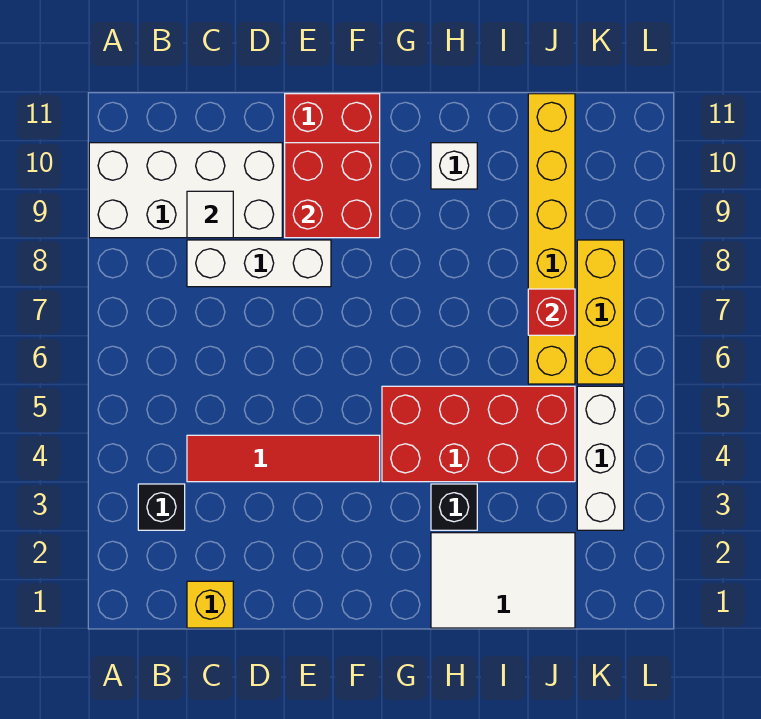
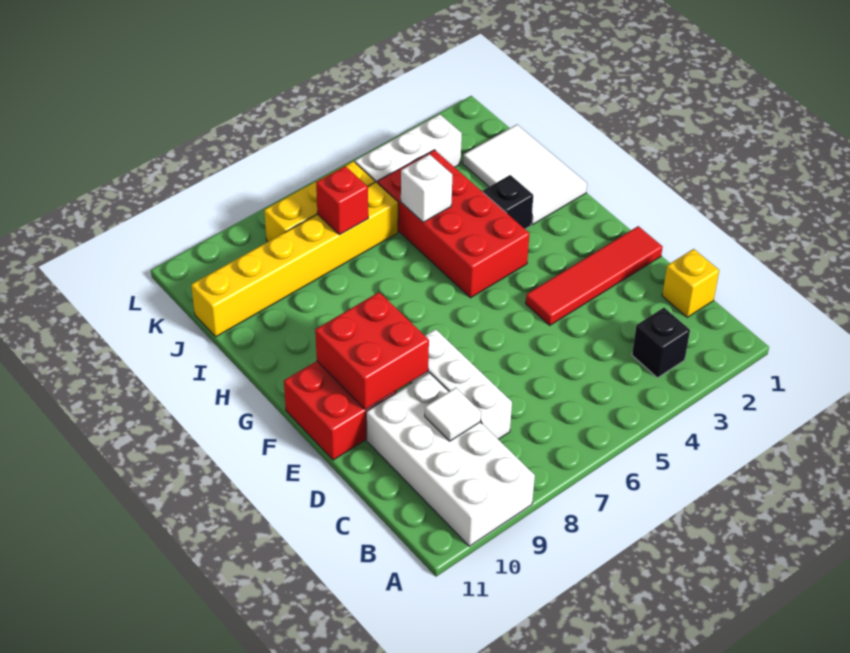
red tile C4:F4 level 1 -> red tile E1:E4 level 1
white brick H10 level 1 -> white brick I5 level 2

